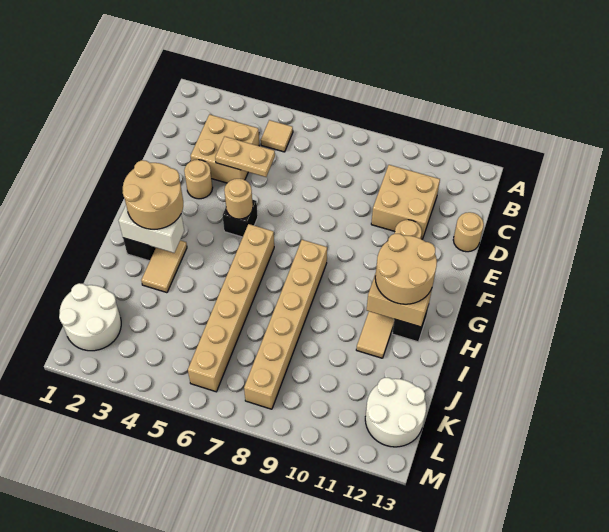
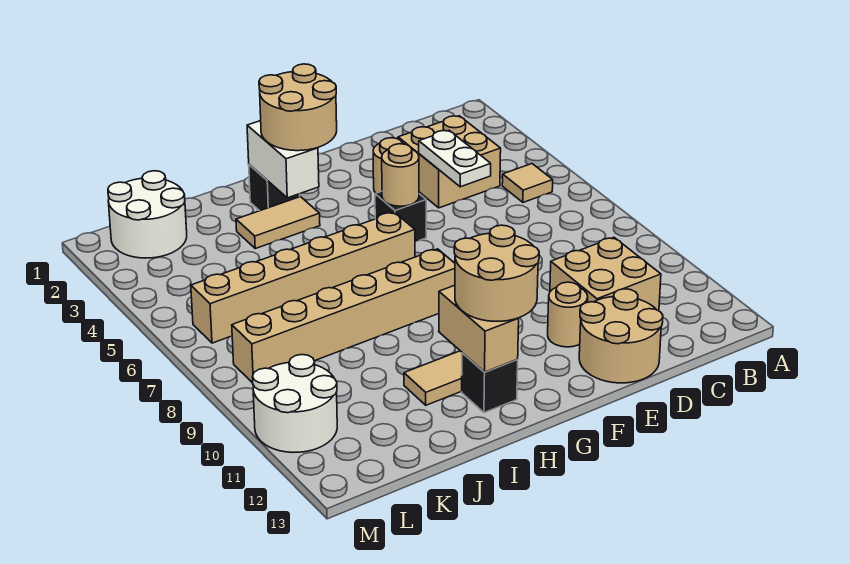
tan plate D4:D5 level 2 -> white plate D4:D5 level 2
tan round brick D13 level 1 -> tan round brick D12:E13 level 1
white round brick K12:L13 level 1 -> white round brick L10:M11 level 1

